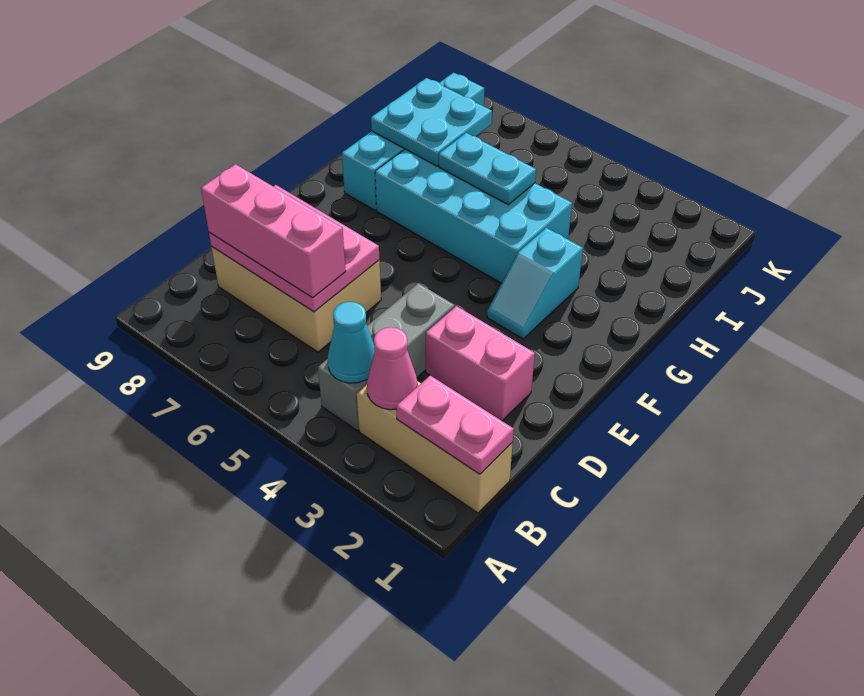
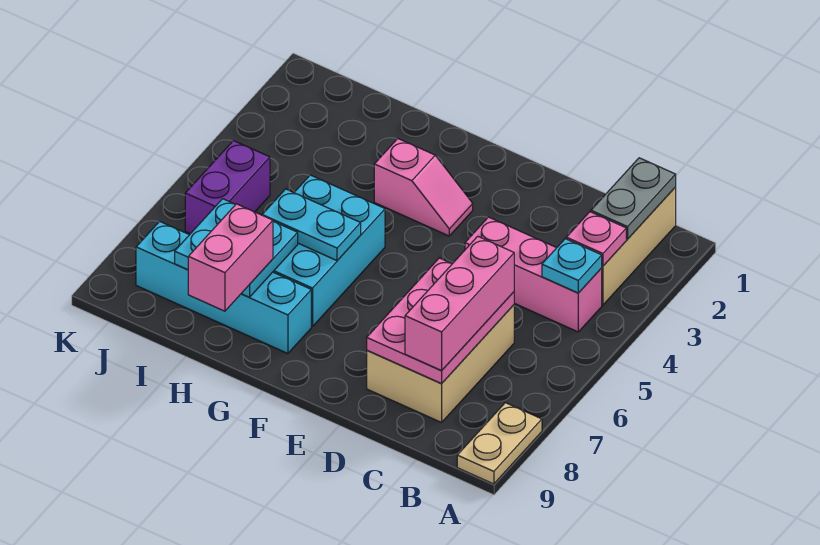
none -> tan plate A8:A9 level 1
pink plate B1:B2 level 2 -> grey plate B1:B2 level 2
pink cone B3 level 2 -> pink plate B3 level 2
grey brick B4:D4 level 1 -> pink brick B4:D4 level 1
cyan cone B4 level 2 -> cyan plate B4 level 2
pink brick D2:D3 level 1 -> pink brick H8:H9 level 3
cyan slope F3:G3 level 1 top G -> pink slope F3:G3 level 1 top G
cyan brick G4:H7 level 1 -> cyan brick G5:H7 level 1
cyan plate H5:H6 level 2 -> cyan plate G6:H6 level 2
none -> purple brick J5:J6 level 1

